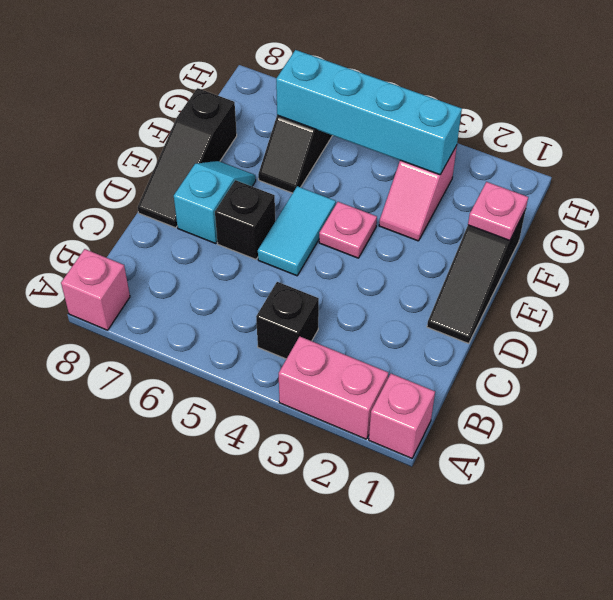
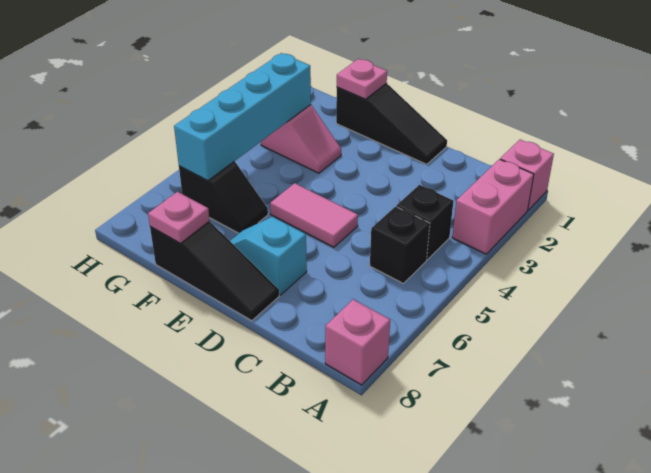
cyan tile D5:E5 level 1 -> pink tile D5:E5 level 1
black brick D6 level 1 -> black brick B5 level 1
pink plate E4 level 1 -> pink plate F8 level 2

